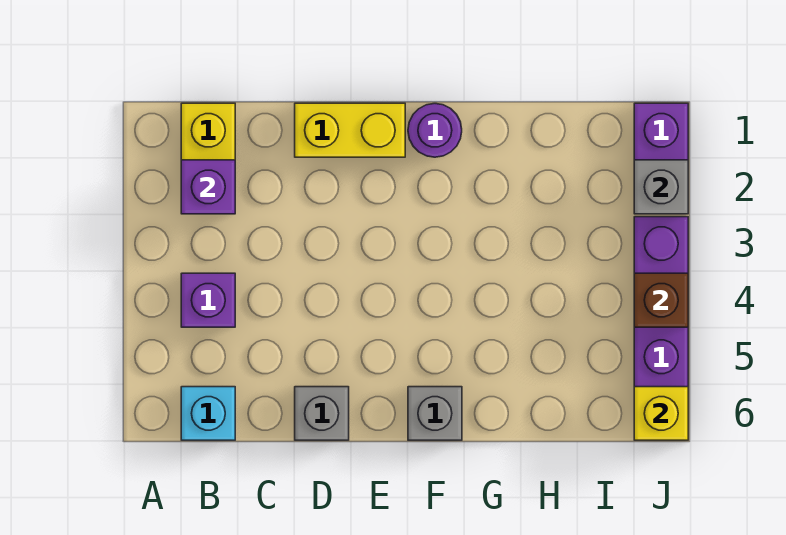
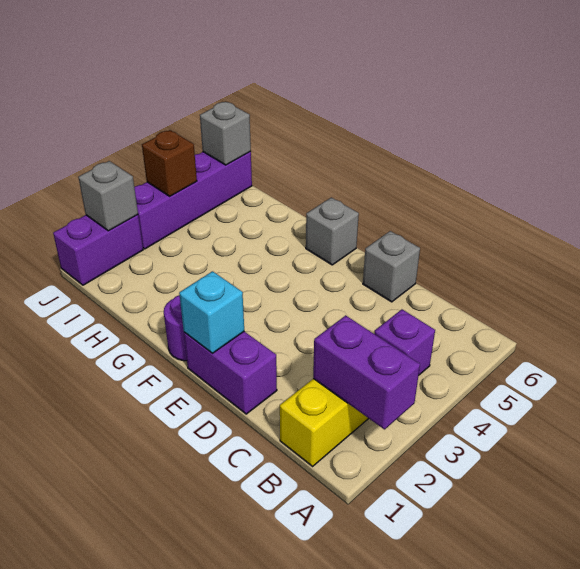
purple brick B2 level 2 -> purple brick A2:B2 level 2
cyan brick B6 level 1 -> cyan brick E1 level 2
yellow brick D1:E1 level 1 -> purple brick D1:E1 level 1
yellow brick J6 level 2 -> grey brick J6 level 2

